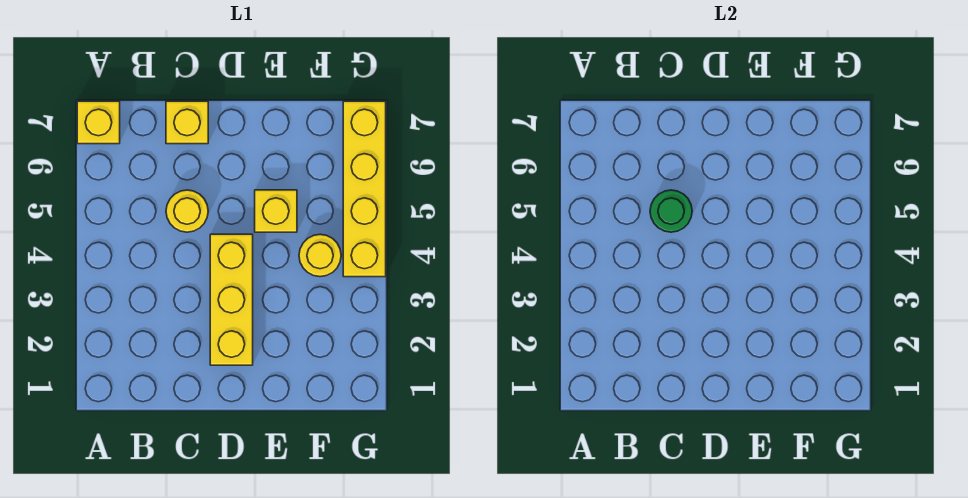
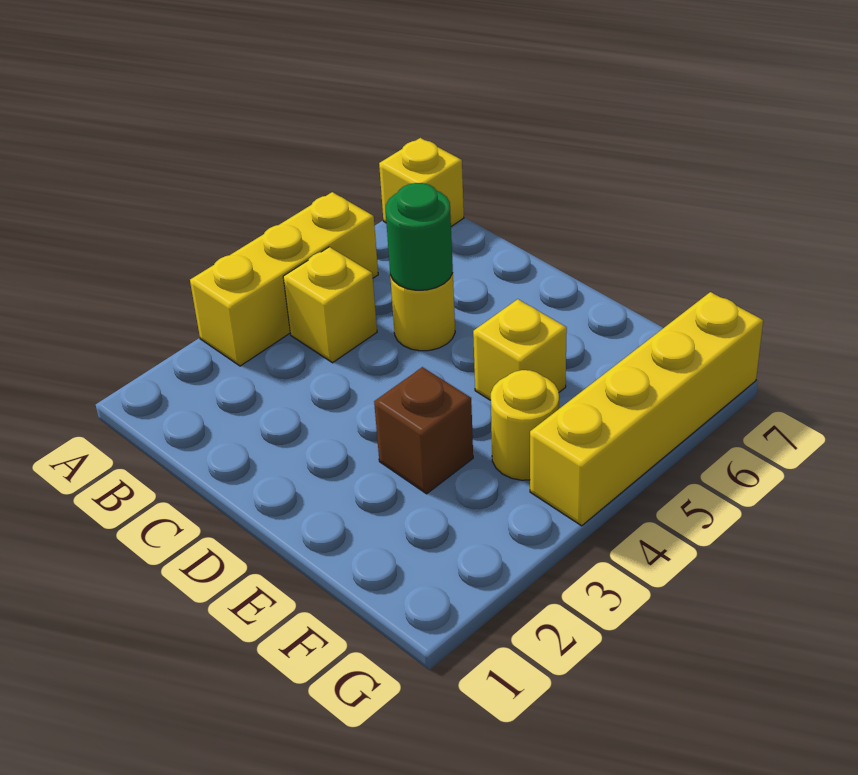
yellow brick C7 level 1 -> yellow brick B4 level 1
yellow brick D2:D4 level 1 -> yellow brick A3:A5 level 1
none -> brown brick E3 level 1

